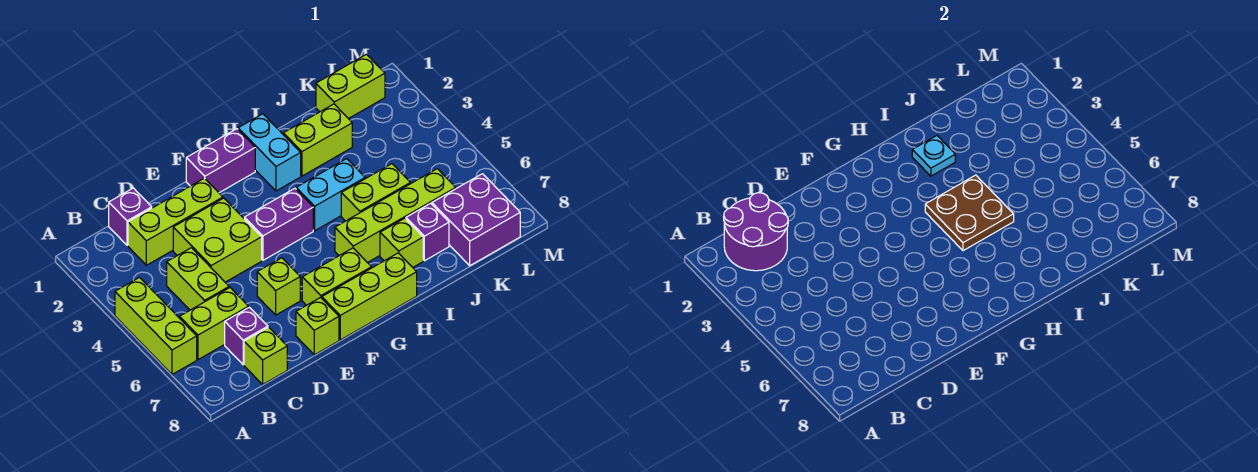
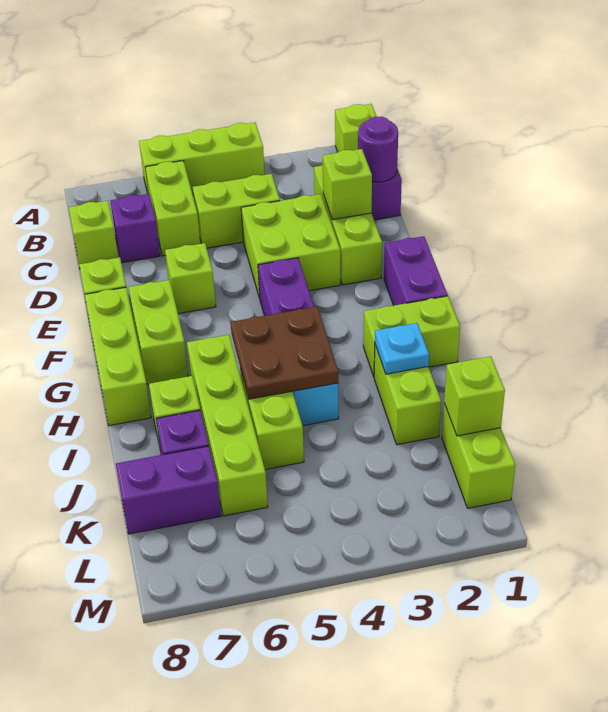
none -> lime brick A1 level 1
purple round brick B1:C2 level 2 -> purple round brick C1 level 2
none -> lime brick D2 level 2
cyan brick H1:H2 level 1 -> lime brick H1:H2 level 1
none -> lime brick K1 level 2
purple brick K7:L8 level 1 -> purple brick K7:K8 level 1

